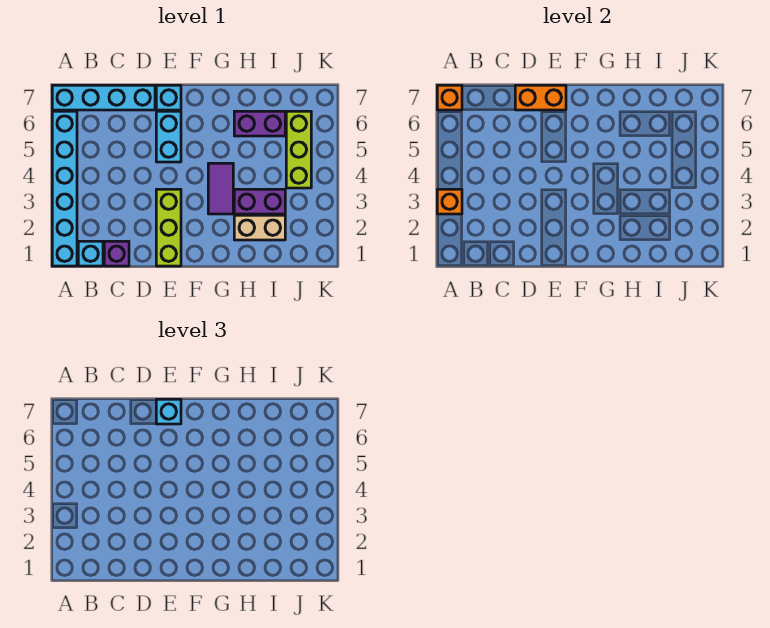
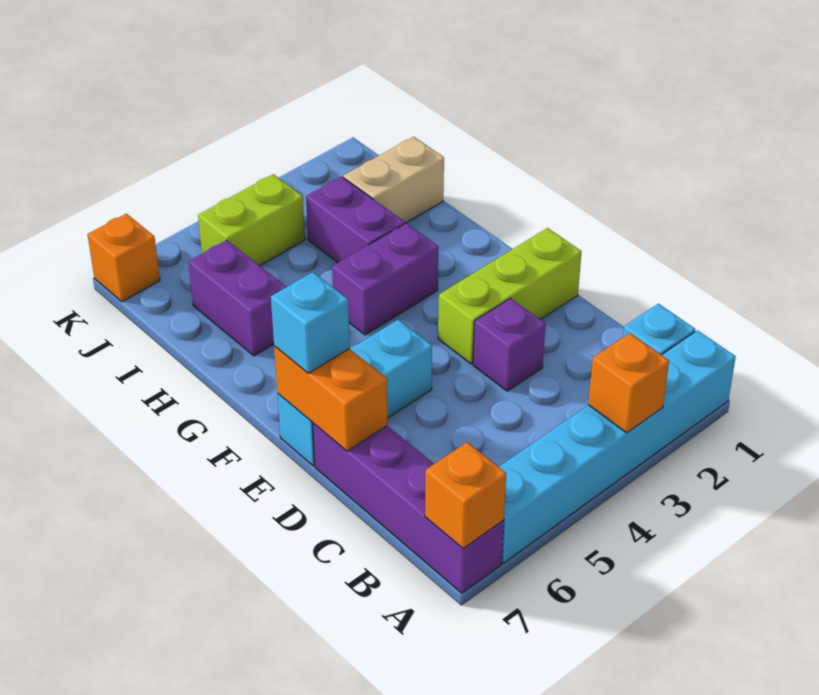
cyan brick A7:D7 level 1 -> purple brick A7:D7 level 1
purple brick C1 level 1 -> purple brick D3 level 1
purple tile G3:G4 level 1 -> purple brick G3:G4 level 1
tan brick H2:I2 level 1 -> tan brick I1:I2 level 1
lime brick J4:J6 level 1 -> lime brick J4:J5 level 1
none -> orange brick K7 level 1

